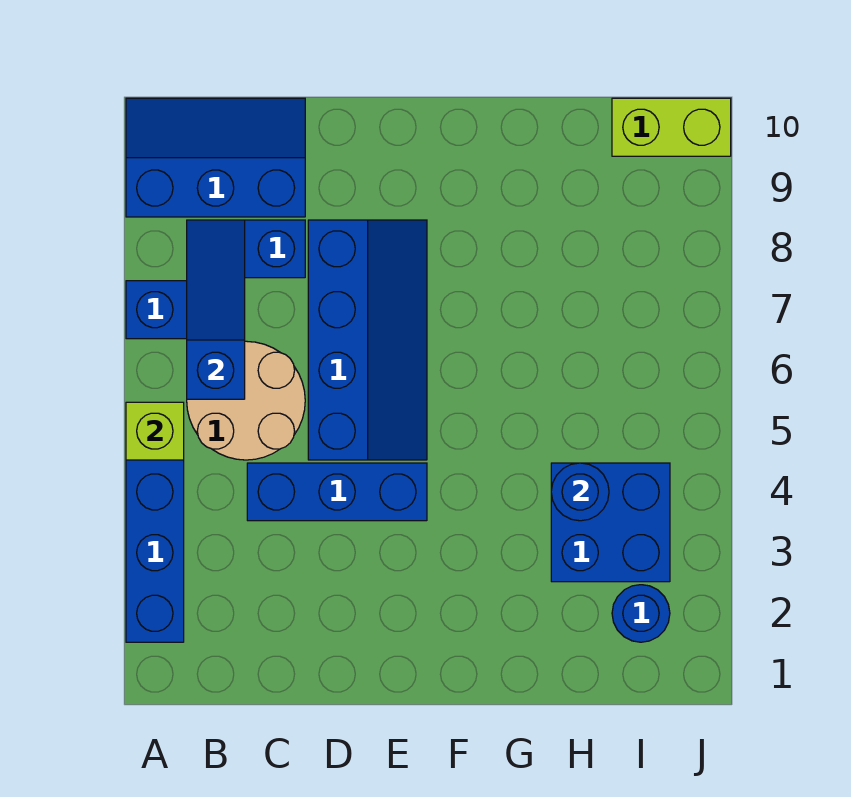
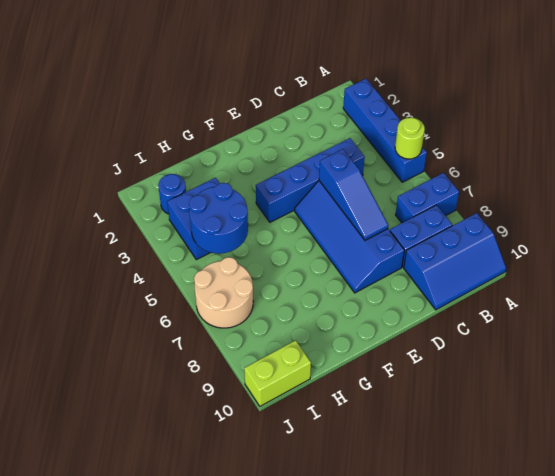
lime brick A5 level 2 -> lime round brick A5 level 2
tan round brick B5:C6 level 1 -> tan round brick I6:J7 level 1
blue slope B6:B8 level 2 top 6 -> blue slope D5:D7 level 2 top 5
blue brick C4:E4 level 1 -> blue brick C4:F4 level 1
blue round brick H4 level 2 -> blue round brick H4:I5 level 2

